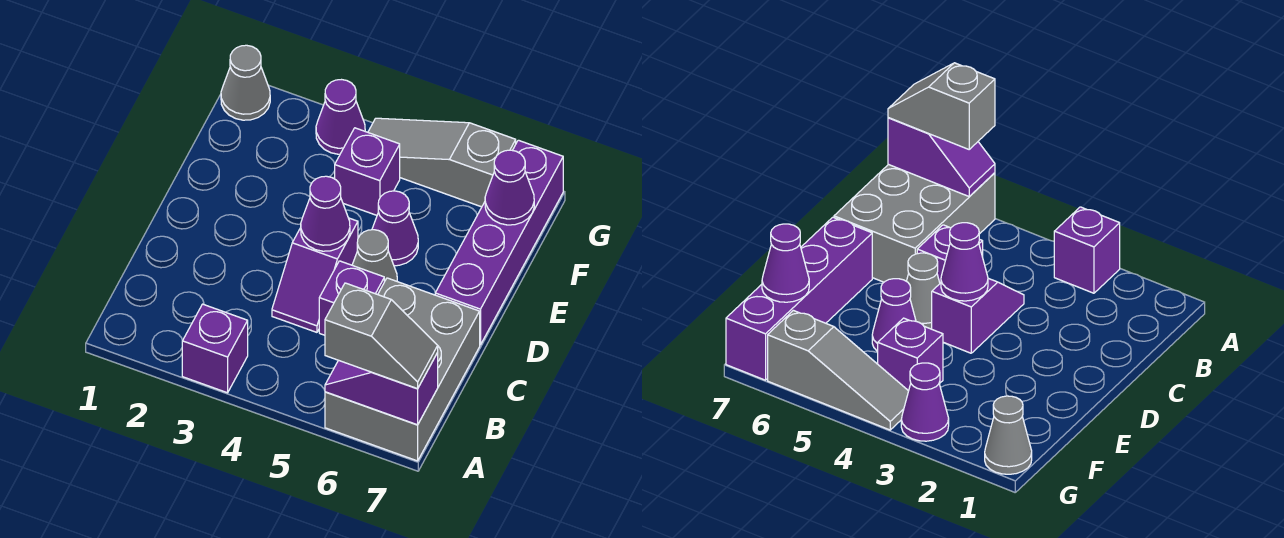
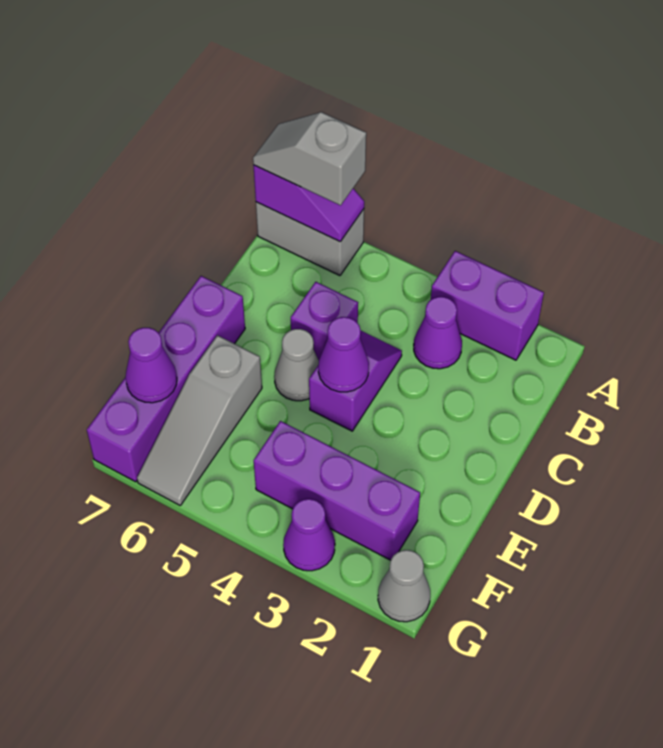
purple brick A3 level 1 -> purple brick A2:A3 level 1
grey brick A6:C7 level 1 -> grey brick A6:A7 level 1
purple cone E5 level 1 -> purple cone B3 level 1
purple brick F4 level 1 -> purple brick F2:F4 level 1
grey slope G4:G6 level 1 top 6 -> grey slope E6:G6 level 1 top E

